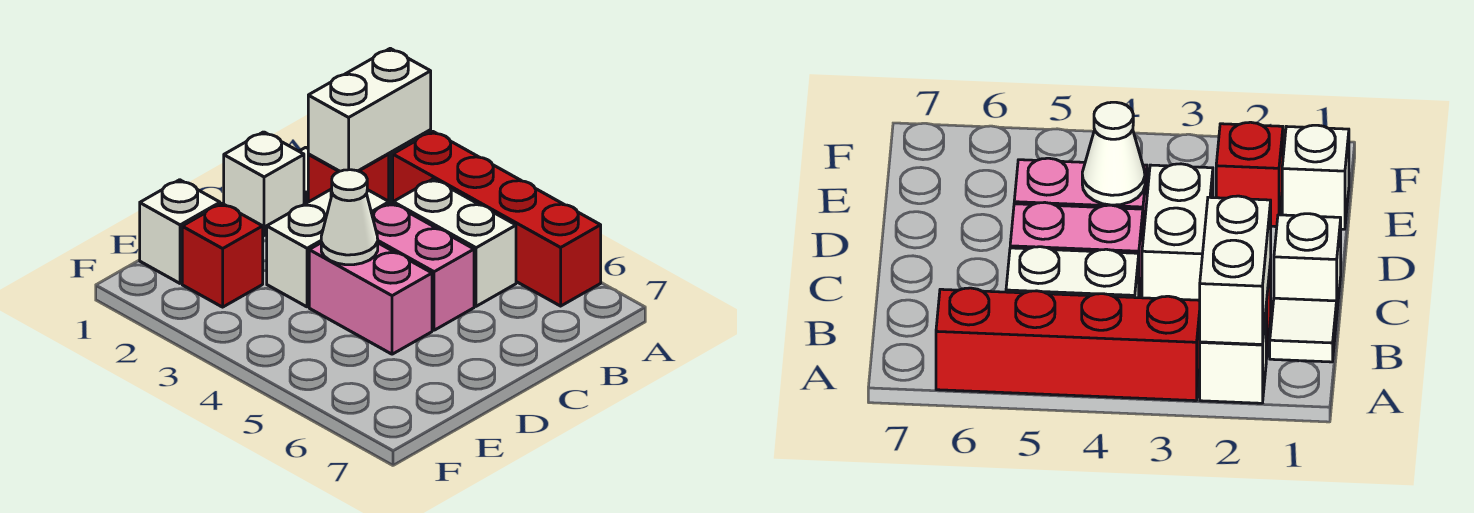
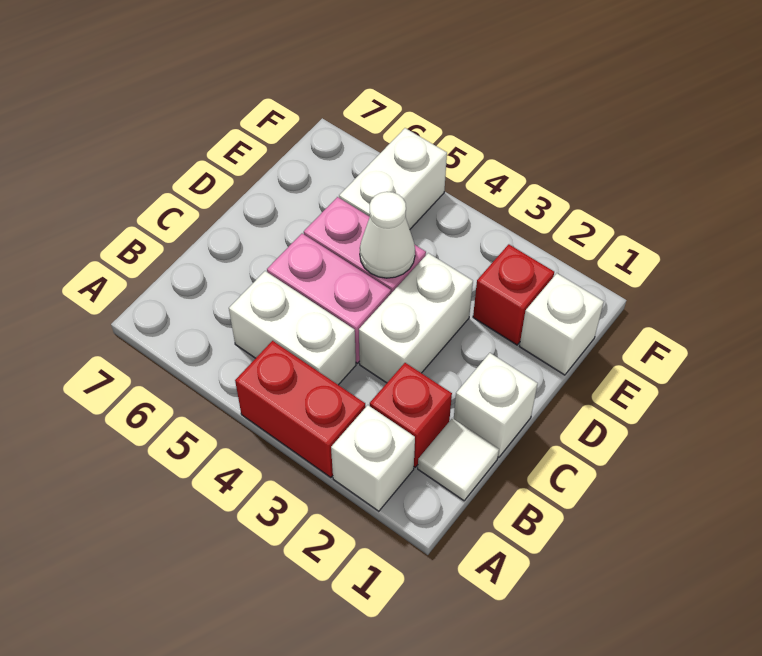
white brick A2:B2 level 2 -> white brick E5:F5 level 1
red brick A3:A6 level 1 -> red brick A3:A4 level 1

